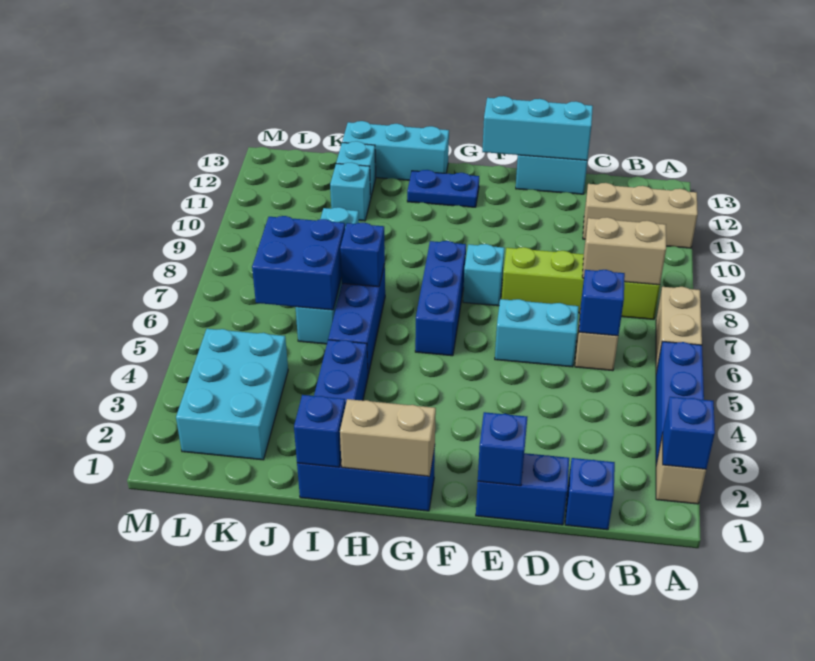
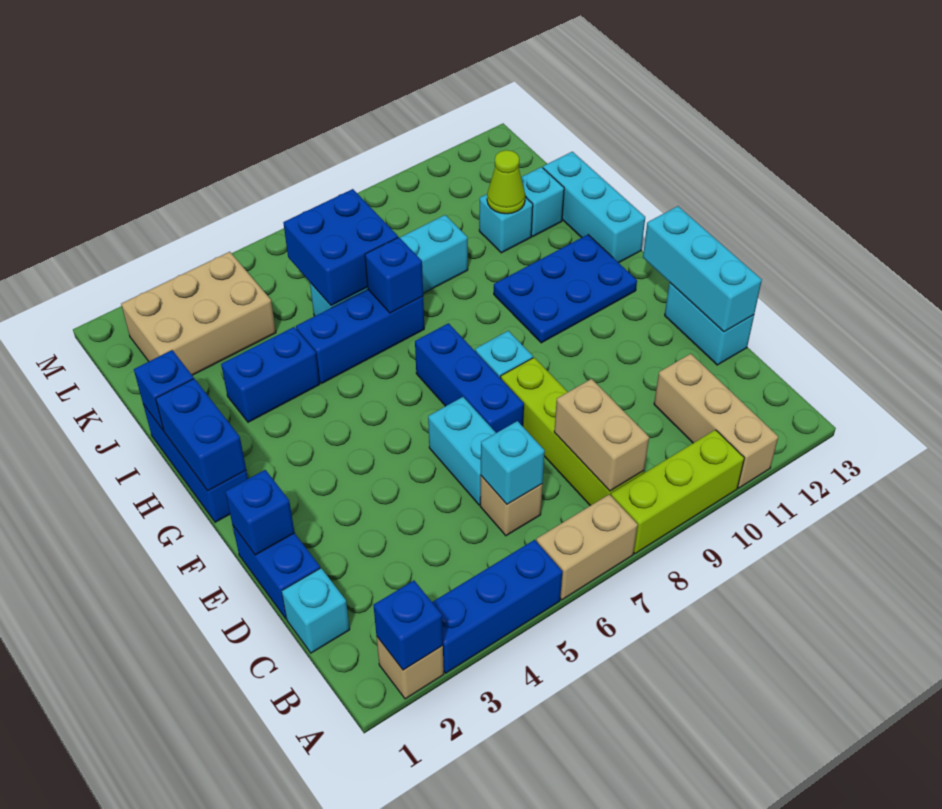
none -> lime brick A8:A10 level 1
blue brick C1 level 1 -> cyan brick C1 level 1
blue brick C6 level 2 -> cyan brick C6 level 2
tan brick G1:H1 level 2 -> blue brick G1:H1 level 2
blue brick G6:G8 level 1 -> blue brick E7:G7 level 1
blue plate G12:H12 level 1 -> blue plate G10:H12 level 1
none -> lime cone J11 level 2
cyan brick K2:L4 level 1 -> tan brick K2:L4 level 1

